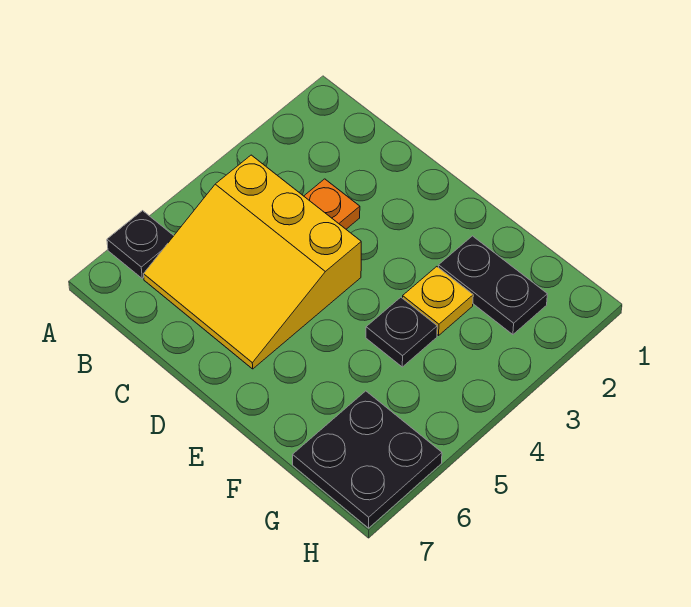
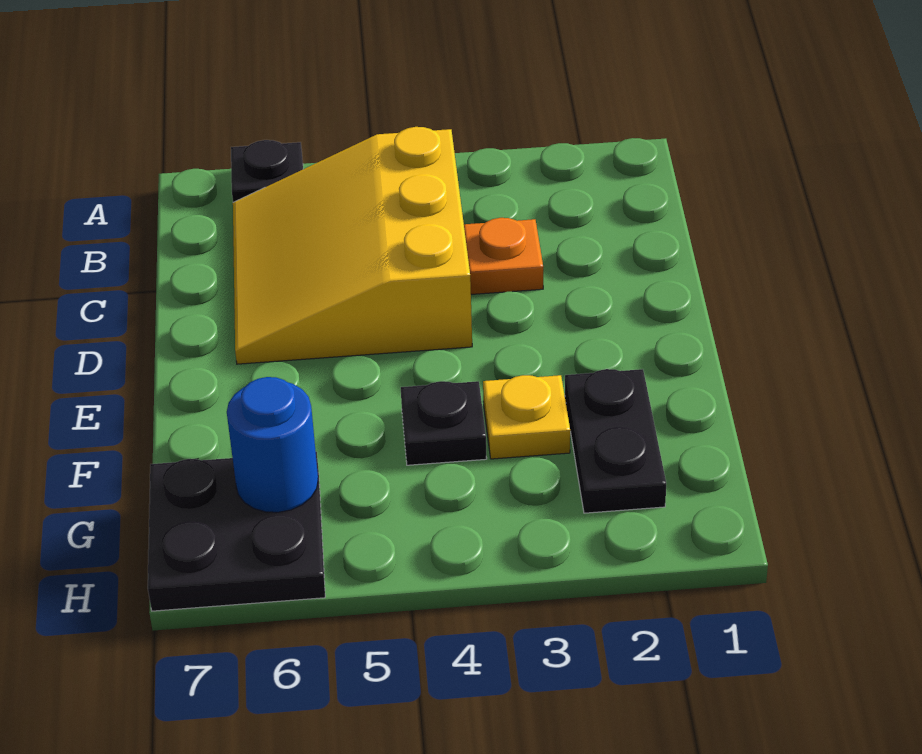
none -> blue round brick G6 level 2

